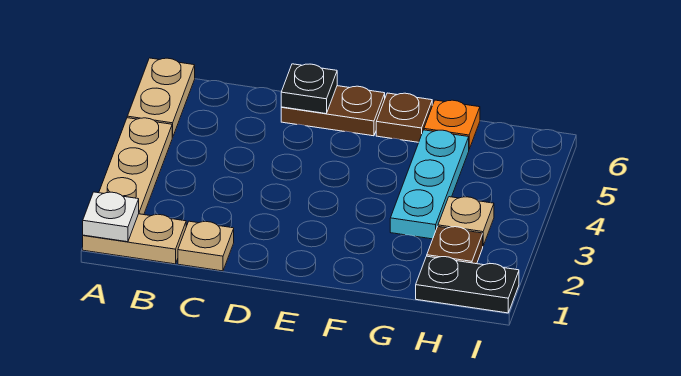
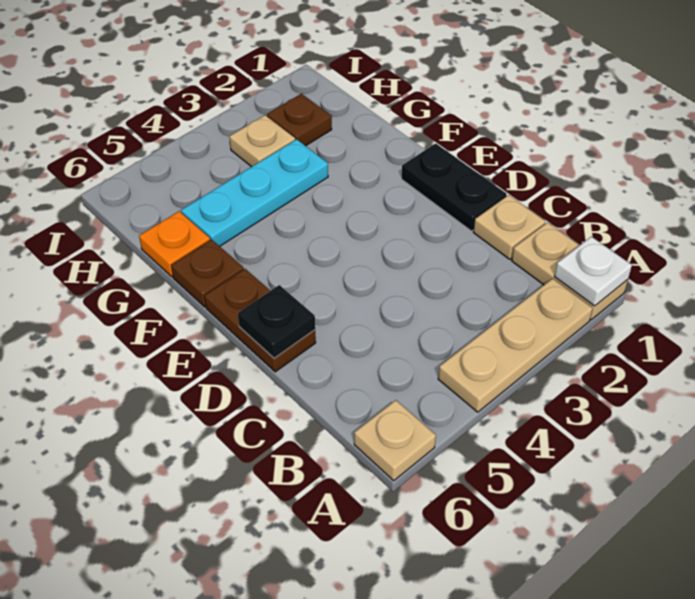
tan plate A5:A6 level 1 -> tan plate A6 level 1
black plate H1:I1 level 1 -> black plate D1:E1 level 1

